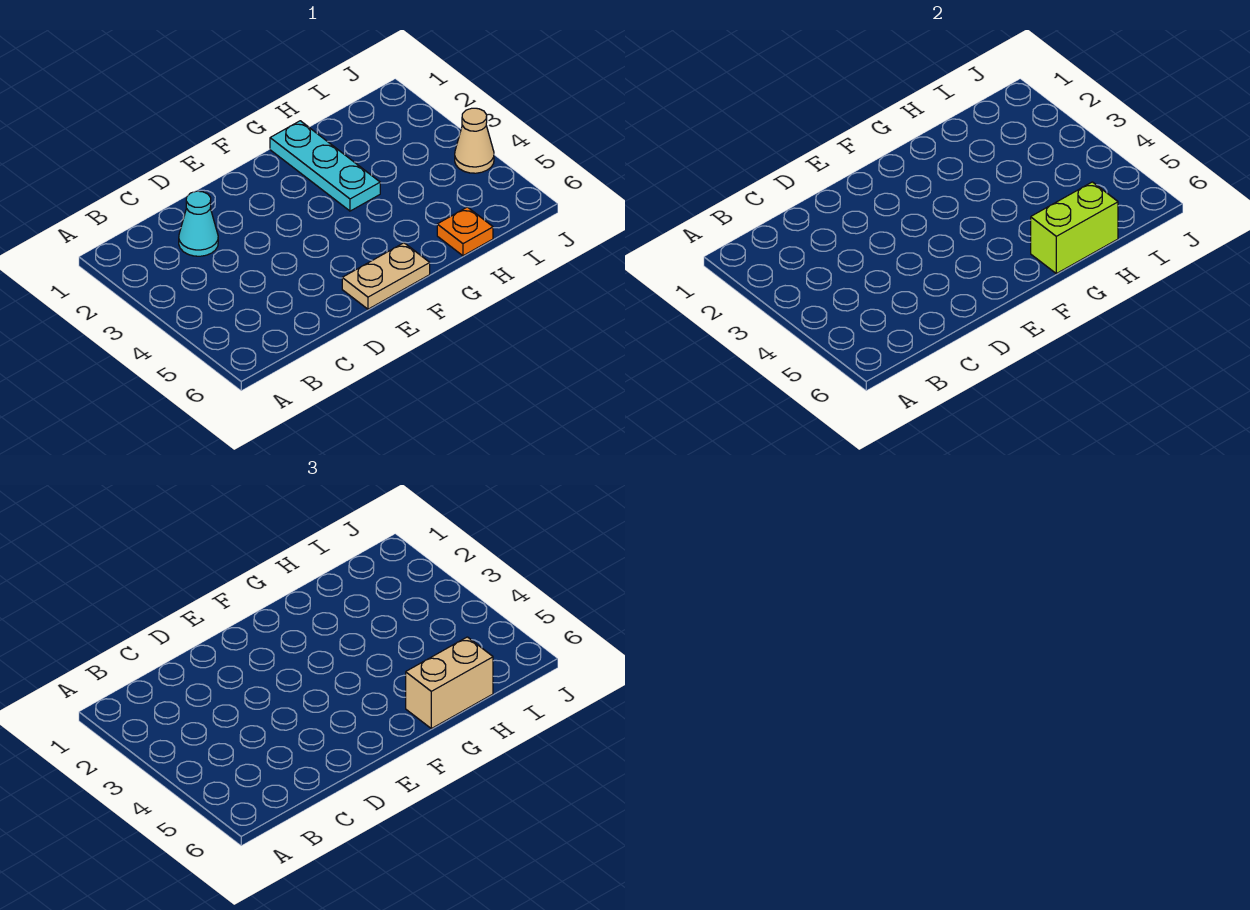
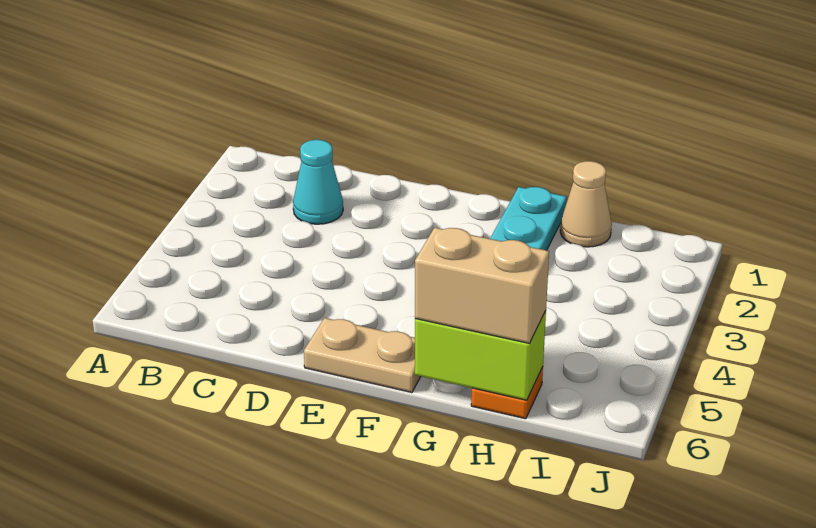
tan cone J4 level 1 -> tan cone H1 level 1

